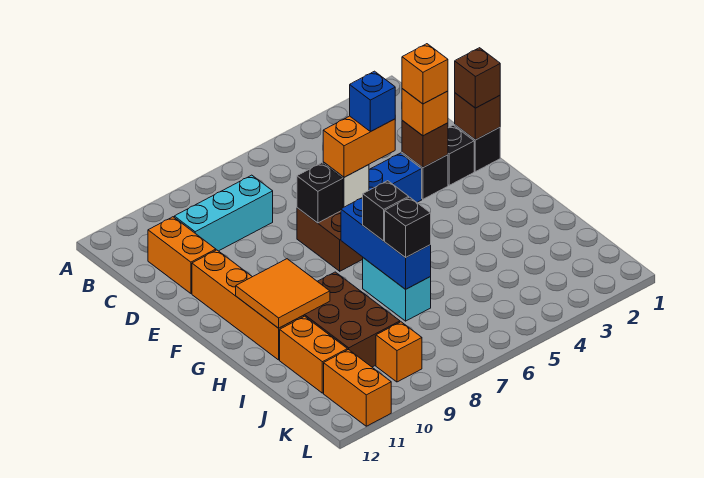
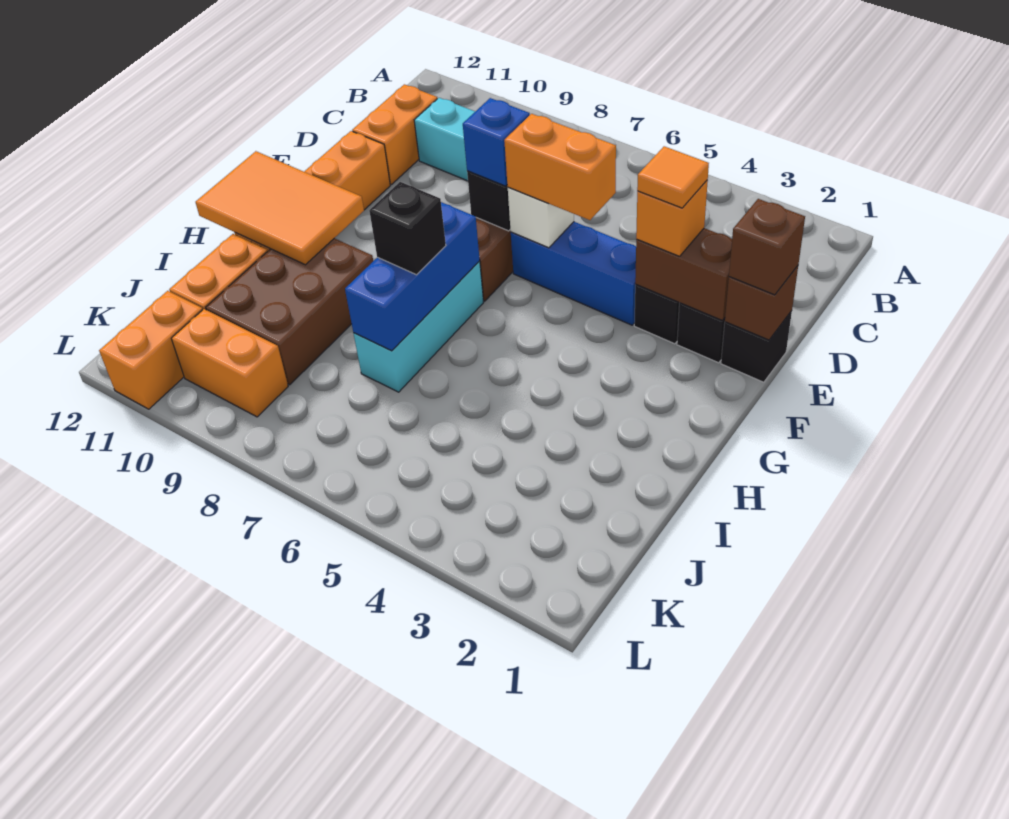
brown brick E3 level 2 -> brown brick E2:E3 level 2
orange brick E3 level 4 -> orange tile E3 level 4
blue brick E5 level 4 -> blue brick E7 level 3
orange tile G10:H11 level 2 -> orange tile G10:H12 level 2
cyan brick H7:I7 level 1 -> cyan brick G7:I7 level 1
black brick I7 level 3 -> none
orange brick K9 level 1 -> orange brick K9:K10 level 1

